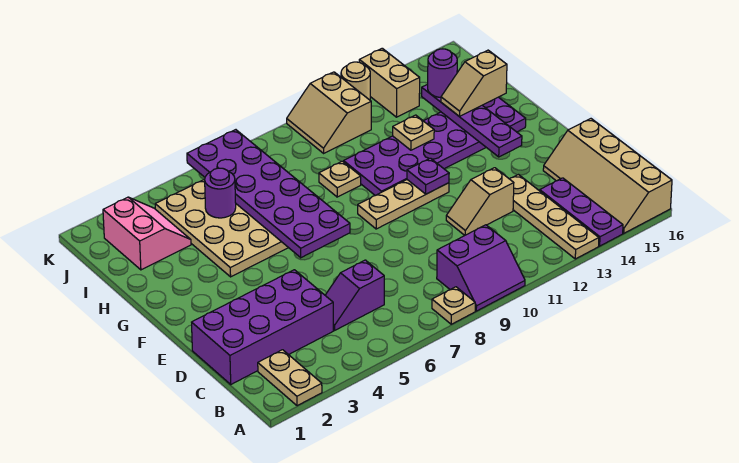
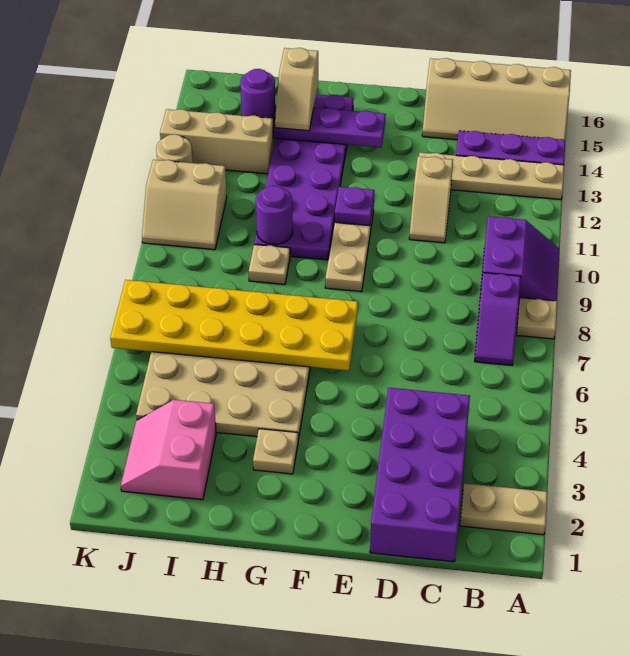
purple slope C5:C6 level 1 top 6 -> purple slope B7:B8 level 1 top 8
purple plate F6:K7 level 2 -> yellow plate F6:K7 level 2
tan plate H12 level 2 -> tan plate G3 level 1
pink slope I2:J3 level 1 top 2 -> pink slope I2:J3 level 1 top I
purple round brick I5 level 2 -> purple round brick H10 level 2
tan brick J13:K13 level 1 -> tan brick I13:K13 level 1

